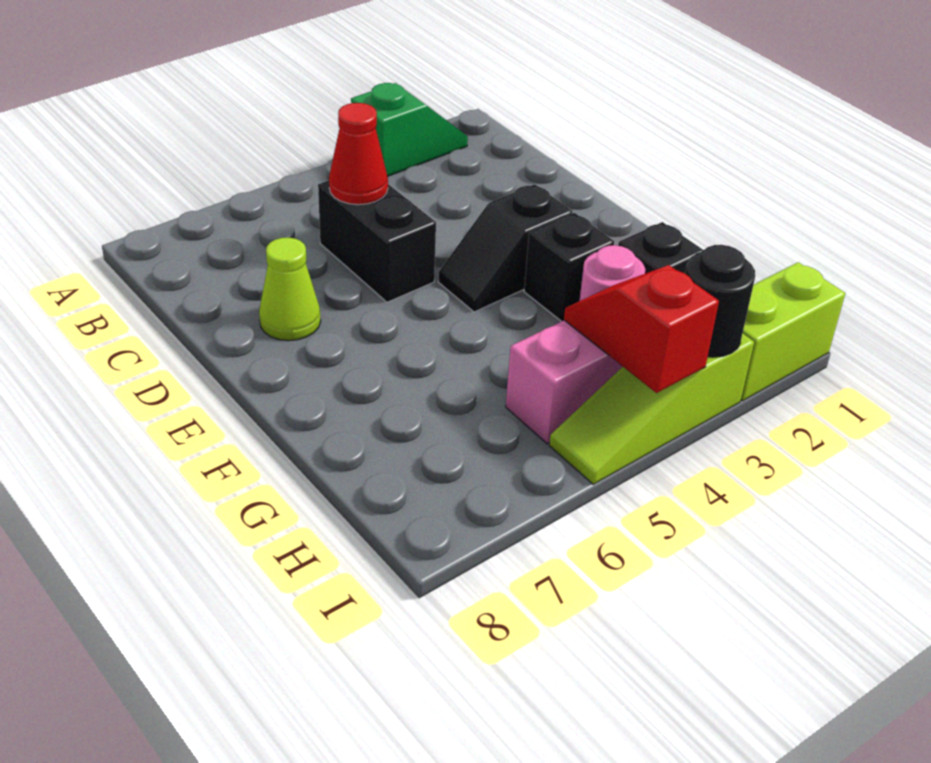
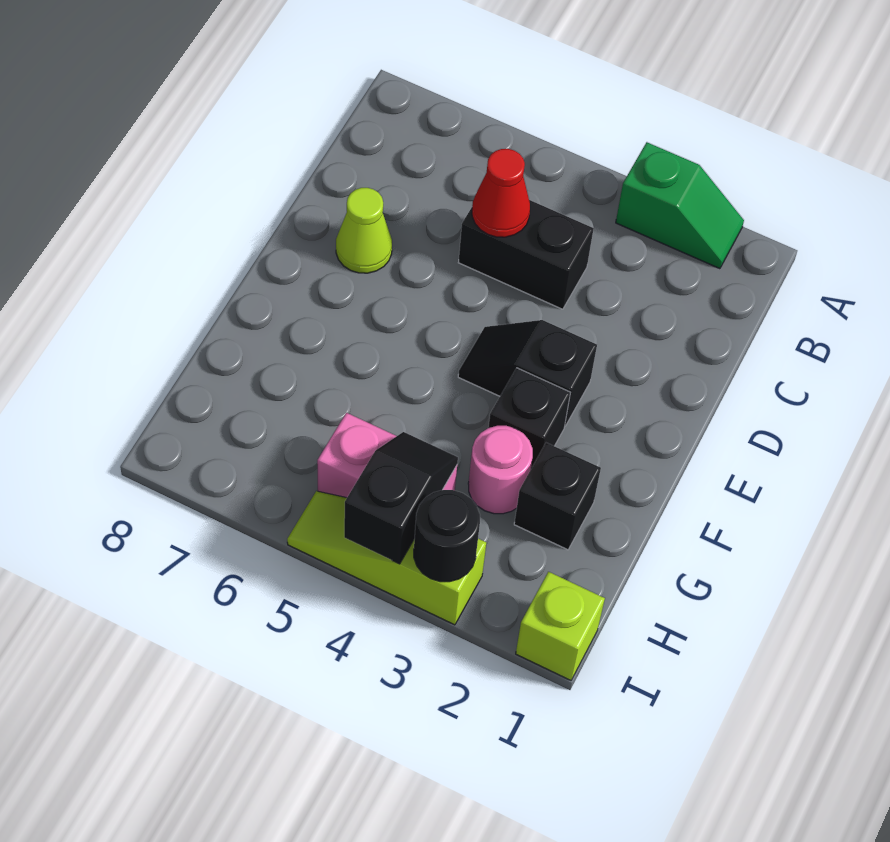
black brick C5:D5 level 1 -> black brick C4:C5 level 1
red slope H4:I4 level 2 top I -> black slope H4:I4 level 2 top I
lime brick I1:I2 level 1 -> lime brick I1 level 1

